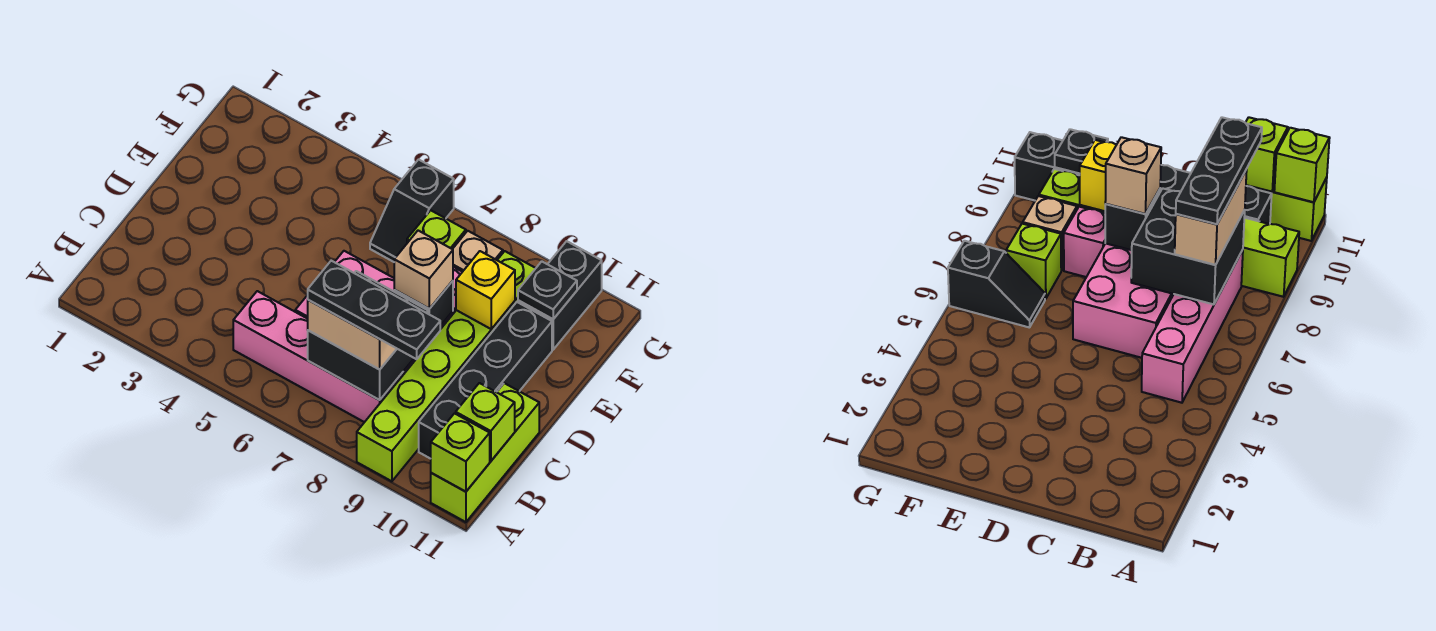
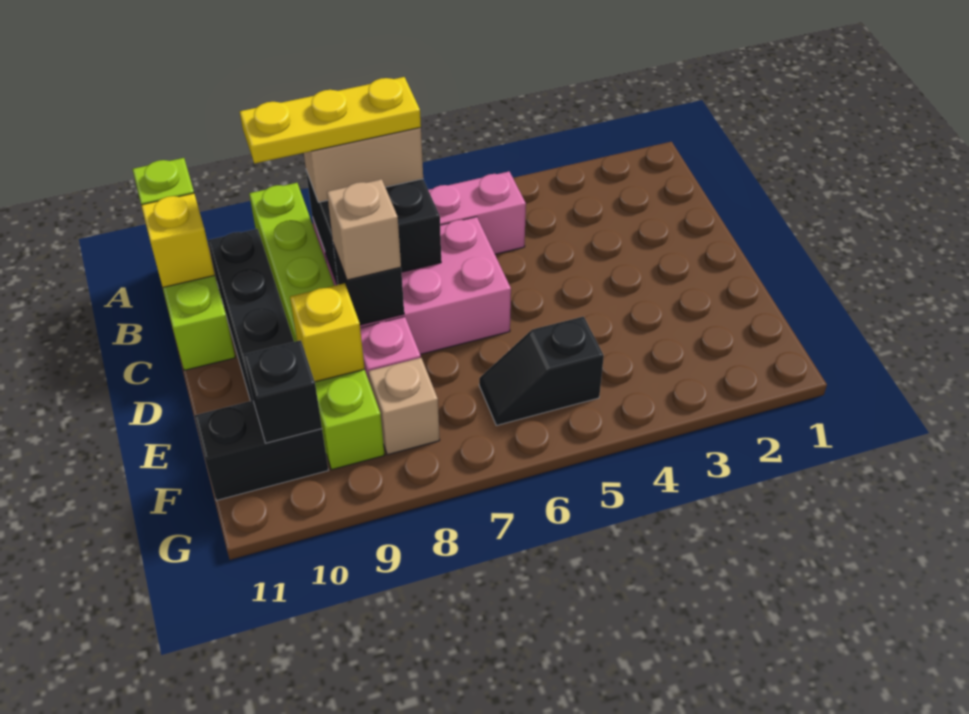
black plate B7:B9 level 4 -> yellow plate B7:B9 level 4
lime brick B11 level 2 -> yellow brick B11 level 2
black slope F6:G6 level 1 top G -> black slope F5:F6 level 1 top 5
lime brick F7 level 1 -> none
black brick F10:G10 level 1 -> black brick F10:F11 level 1
black plate F10 level 2 -> black brick F10 level 2

